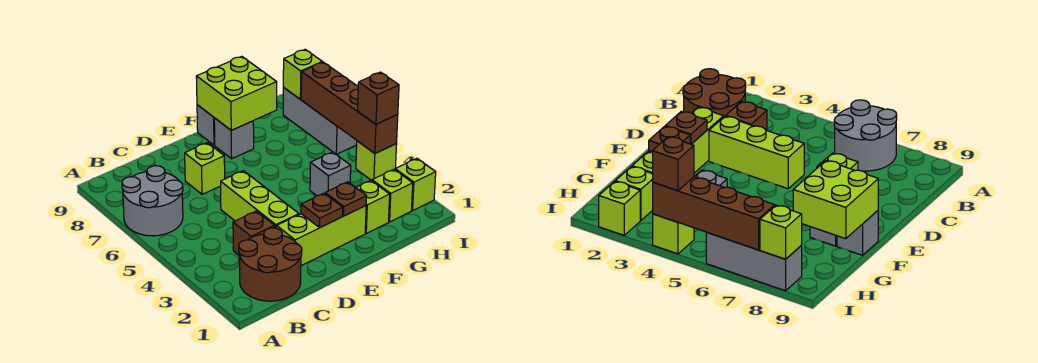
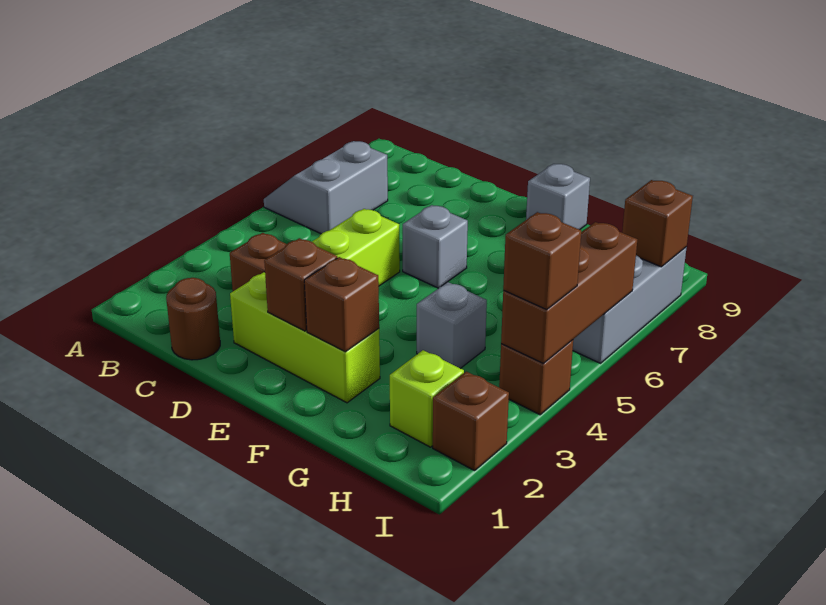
grey round brick A6:B7 level 1 -> grey slope A6:B7 level 1 top B
brown round brick B1:C2 level 1 -> brown round brick C1 level 1
lime brick D7 level 1 -> none
brown plate E2 level 2 -> brown brick E2 level 2
brown plate F2 level 2 -> brown brick F2 level 2
grey brick F8 level 1 -> grey brick E6 level 1
lime brick F8:G9 level 2 -> none
lime brick G2 level 1 -> none
lime brick I2 level 1 -> brown brick I2 level 1
lime brick I4 level 1 -> brown brick I4 level 1
brown brick I4:I7 level 2 -> brown brick I4:I6 level 2
lime brick I8 level 2 -> brown brick I8 level 2

